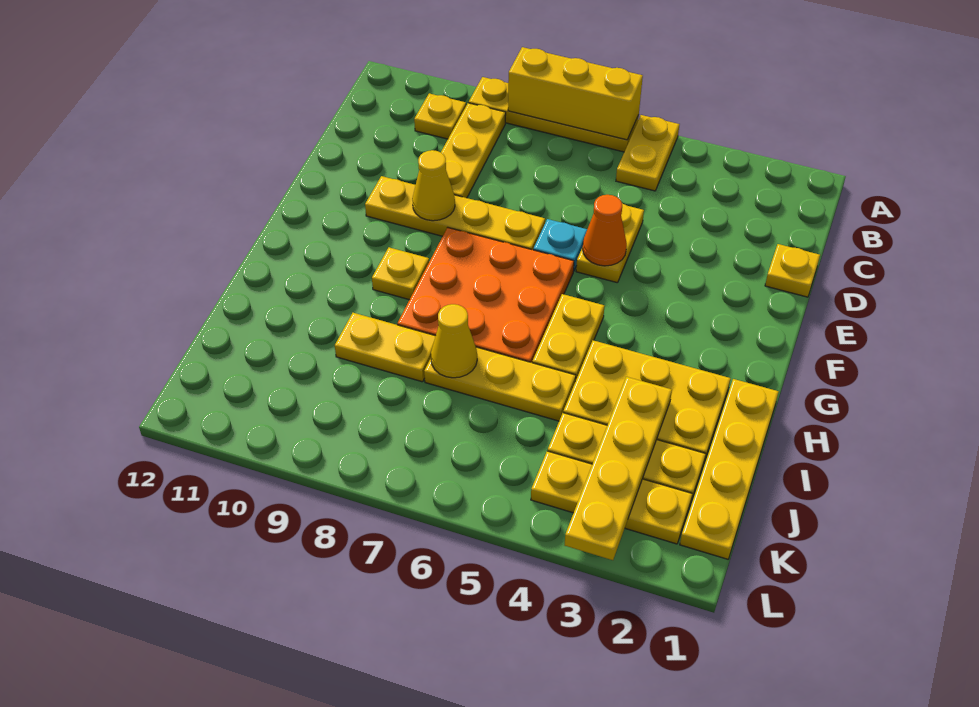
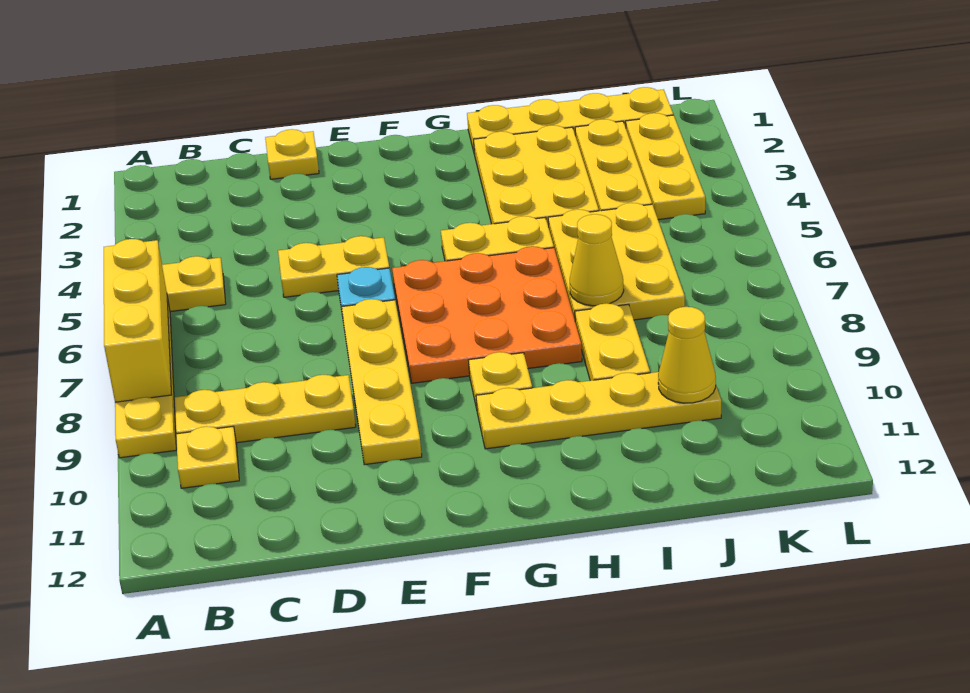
orange cone E5 level 2 -> none
yellow cone E9 level 2 -> yellow cone J10 level 2
yellow plate I3:L3 level 2 -> yellow plate G10:J10 level 1
yellow plate I5:I7 level 1 -> yellow plate I5:J7 level 1

